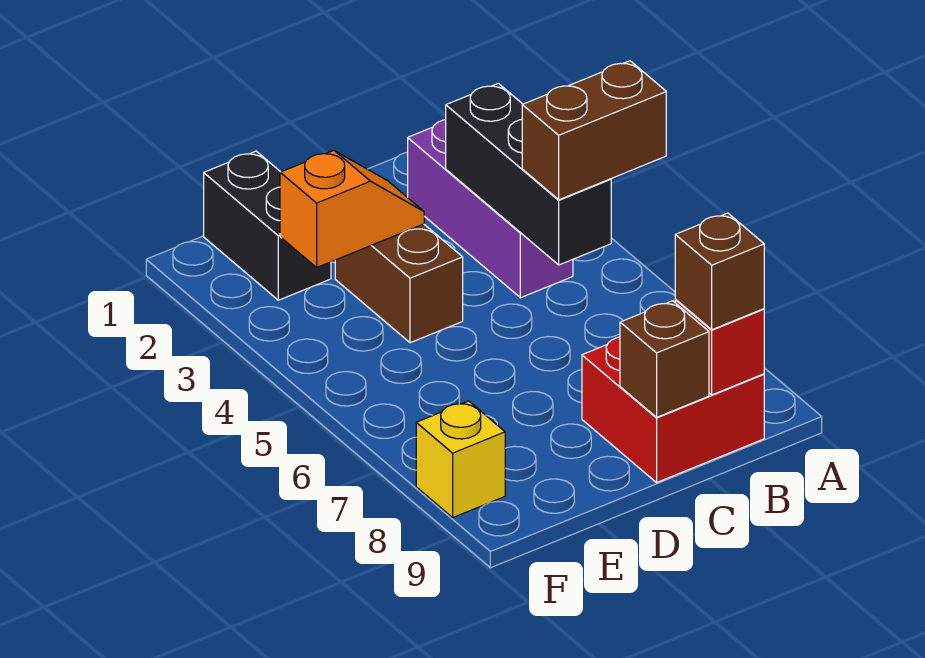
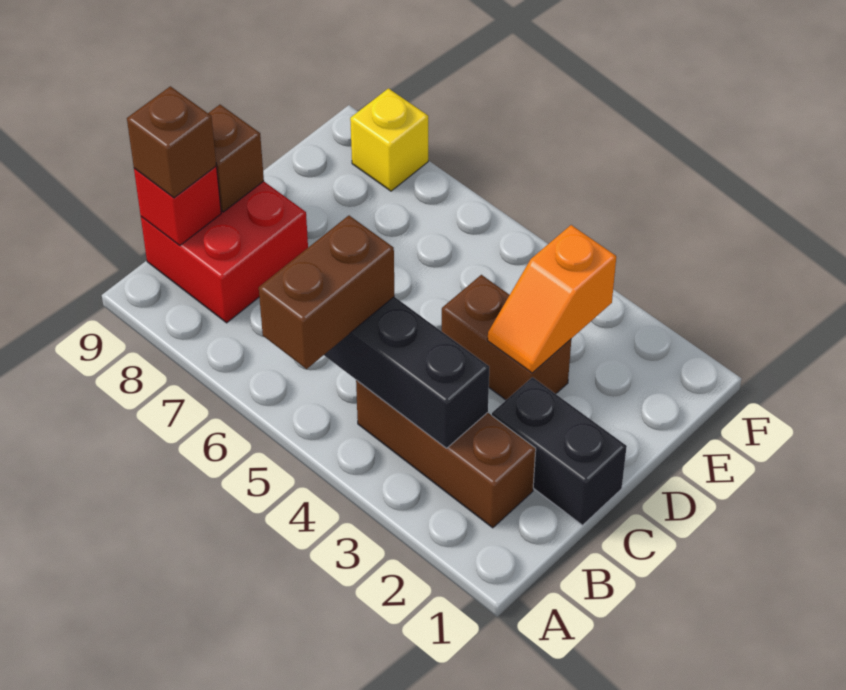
purple brick B2:B4 level 1 -> brown brick B2:B4 level 1
black brick E1:E2 level 1 -> black brick C1:C2 level 1

